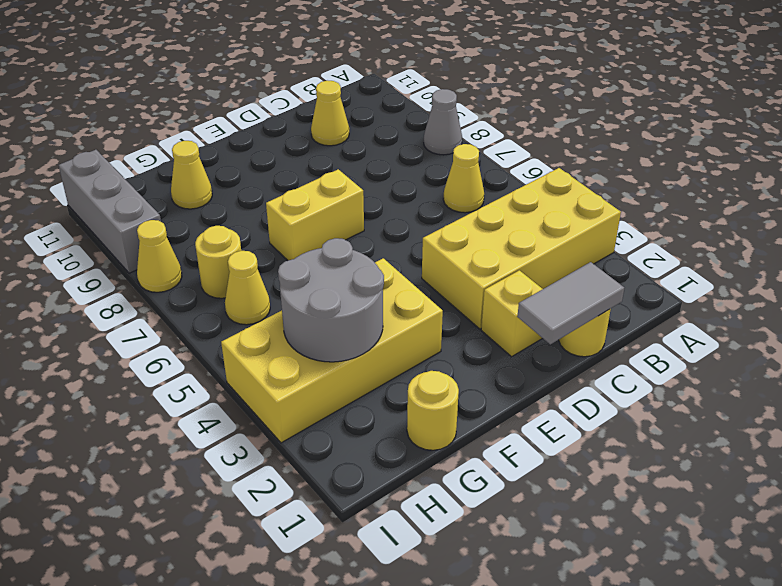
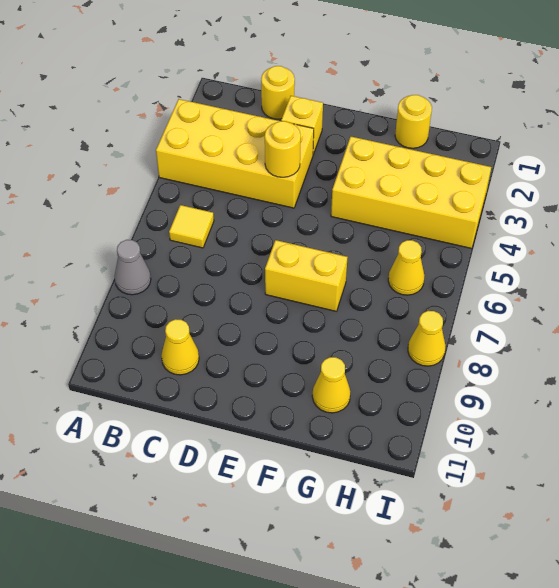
yellow cone B6 level 1 -> yellow tile B6 level 1
grey tile C1:D1 level 2 -> none
grey round brick G3:H4 level 2 -> none
yellow round brick H7 level 1 -> yellow round brick D4 level 2
grey brick I9:I11 level 1 -> none

